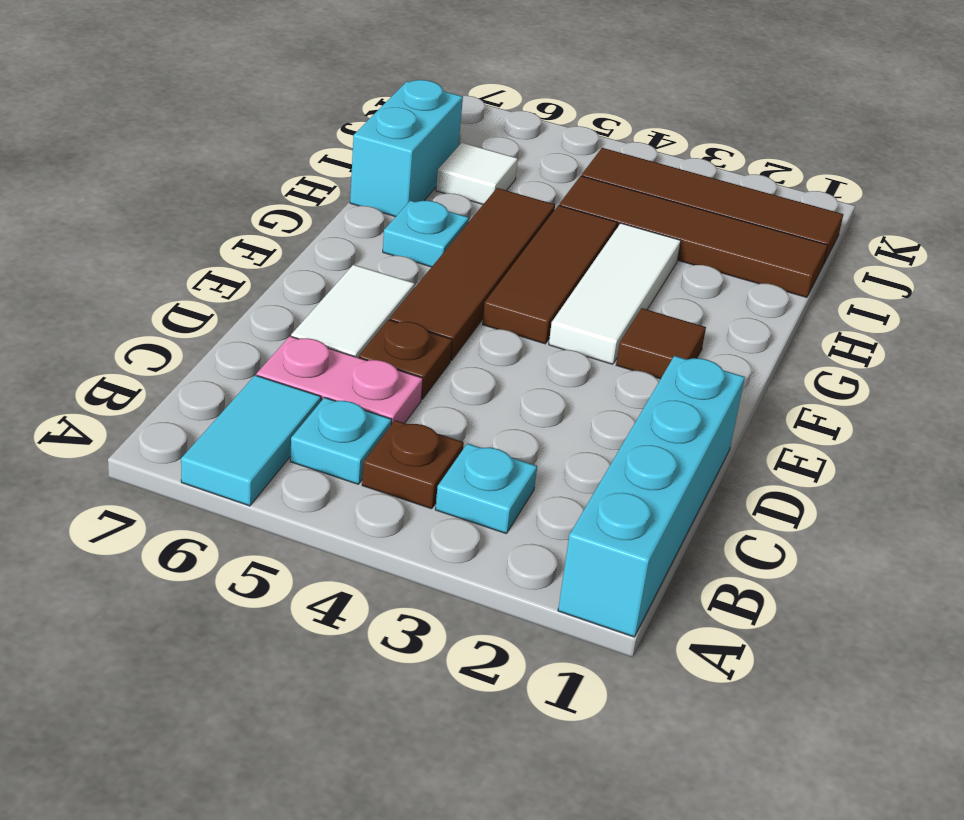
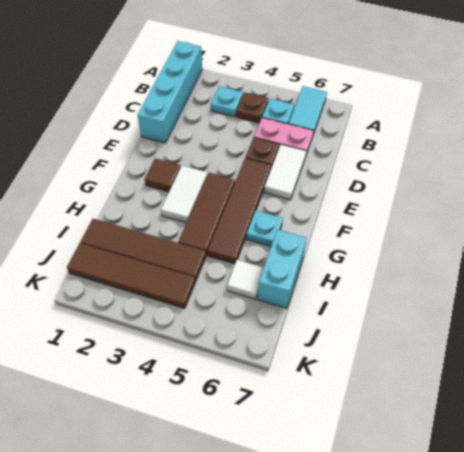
white tile F3:H3 level 1 -> white tile F3:G3 level 1

